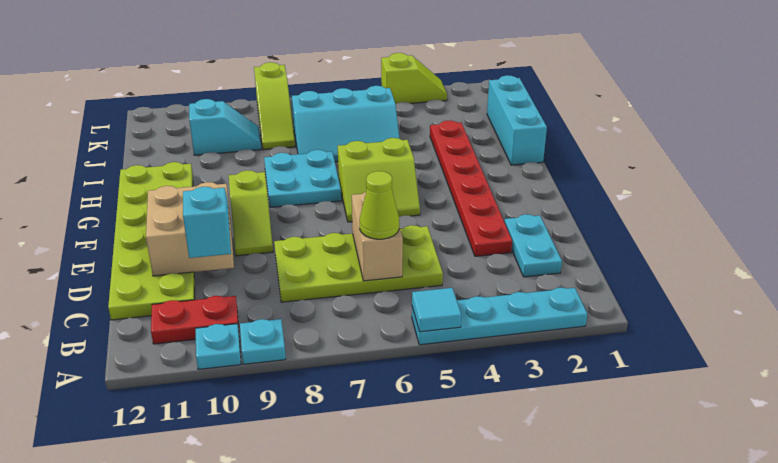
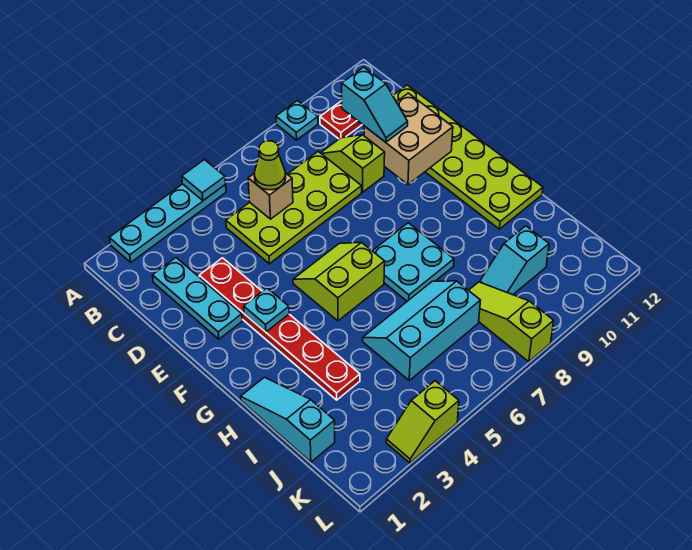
cyan plate A10 level 1 -> cyan plate F3 level 2
cyan plate C2:D2 level 1 -> cyan plate C2:E2 level 1
tan brick C6:D6 level 2 -> tan brick C6 level 2
lime slope E9:F9 level 1 top F -> lime slope C9:D9 level 1 top D
cyan brick H1:J1 level 1 -> cyan slope H1:J1 level 1 top J

